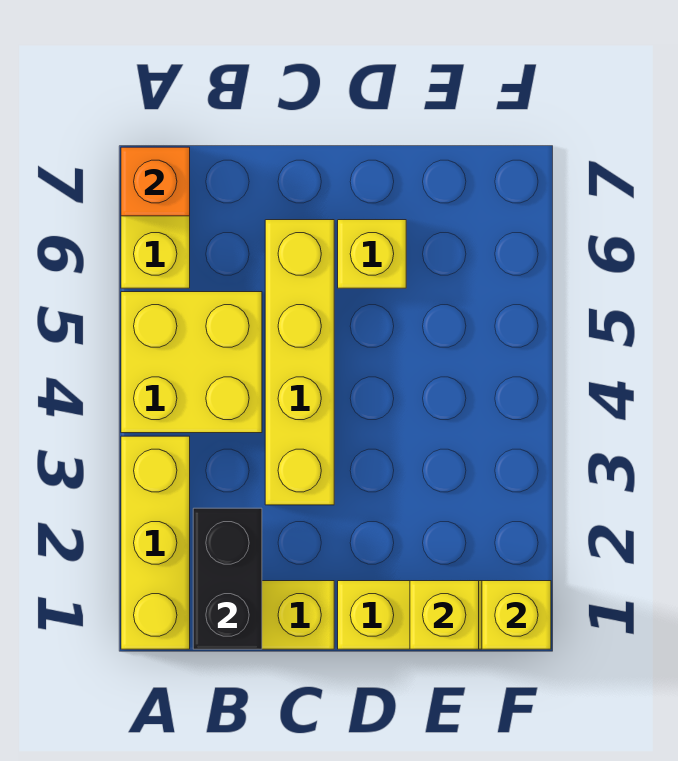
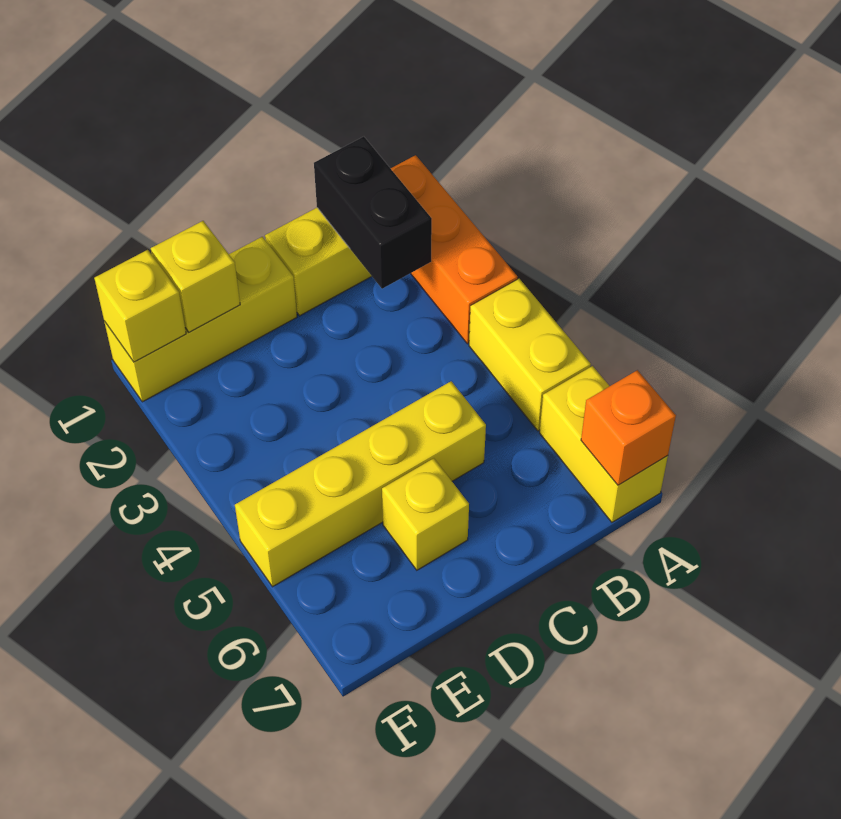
yellow brick A1:A3 level 1 -> orange brick A1:A3 level 1
yellow brick A4:B5 level 1 -> yellow brick A4:A5 level 1
yellow brick C3:C6 level 1 -> yellow brick C5:F5 level 1

